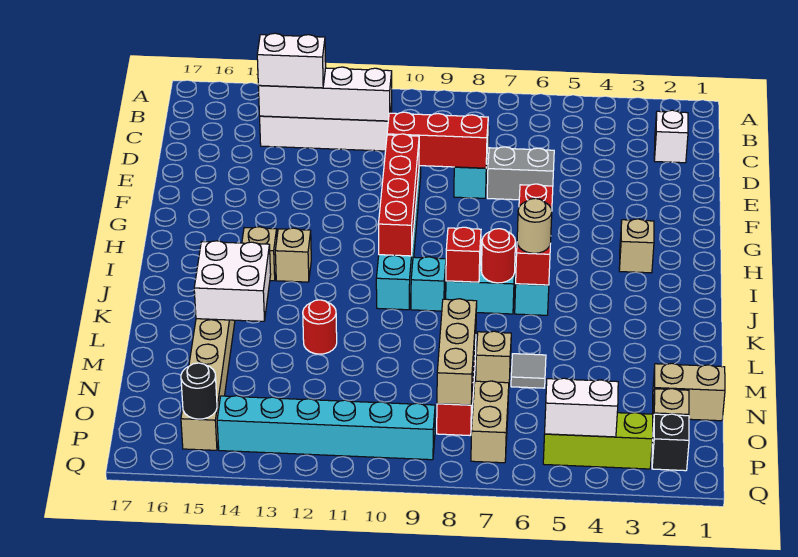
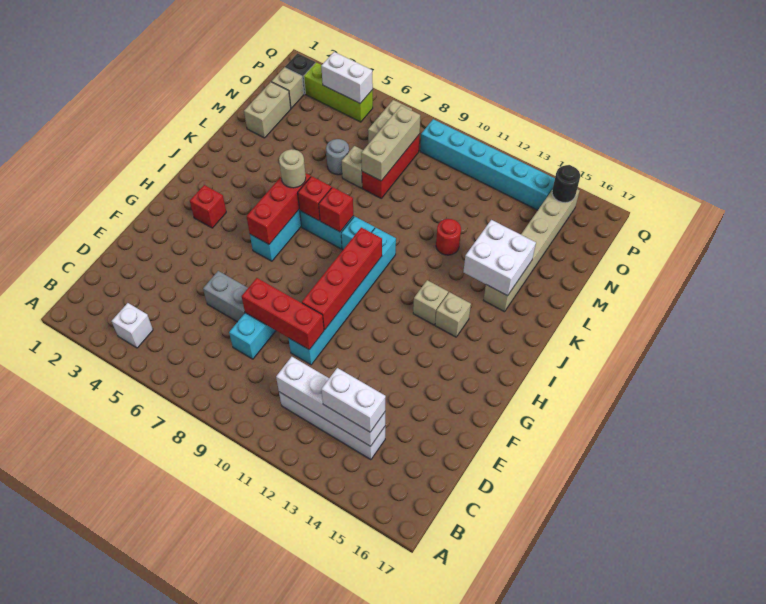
white brick C2 level 1 -> white brick B4 level 1
tan brick H3 level 1 -> red brick H3 level 1
red round brick J7 level 2 -> red brick J7 level 2
grey tile M6 level 1 -> grey round brick M6 level 1
tan brick N1:N2 level 1 -> tan brick M2:N2 level 1

